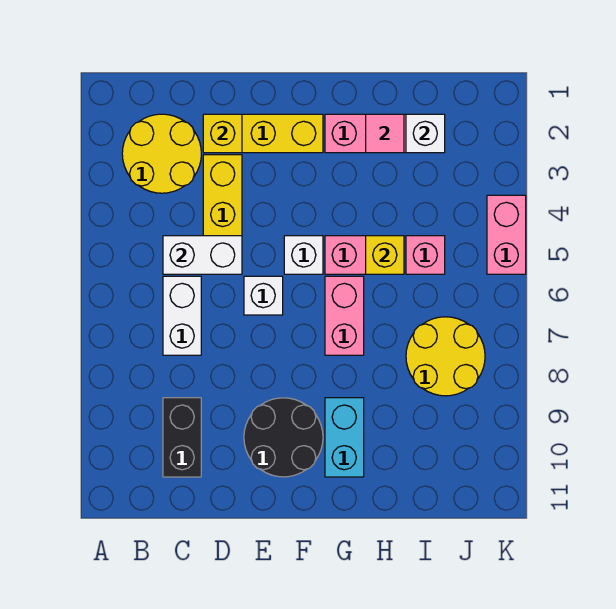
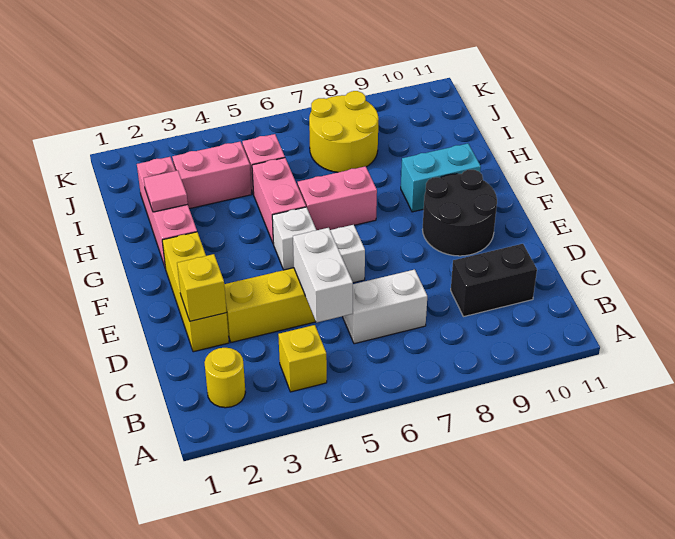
yellow round brick B2:C3 level 1 -> yellow round brick B2 level 1
yellow brick H5 level 2 -> yellow brick B4 level 1
white brick I2 level 2 -> none
pink brick K4:K5 level 1 -> pink brick I3:I4 level 1

